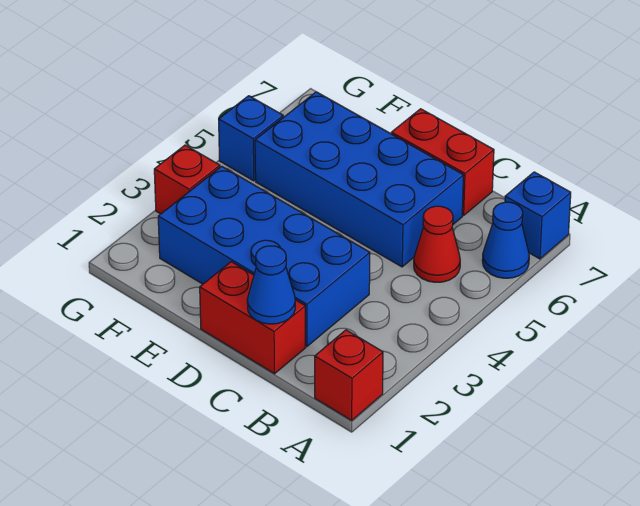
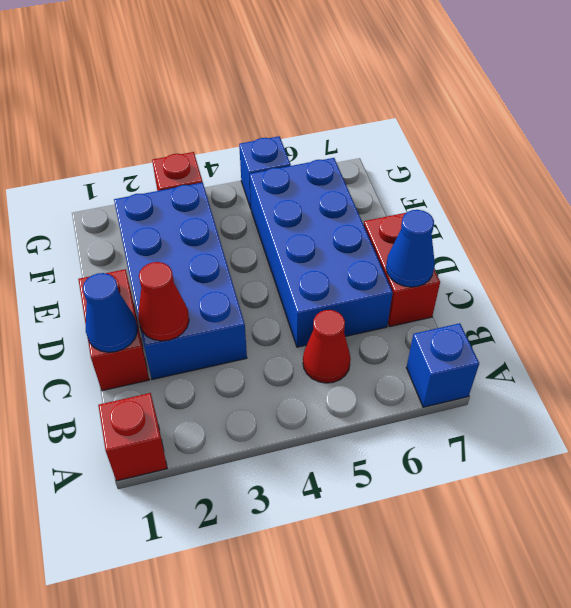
blue cone A6 level 1 -> blue cone C7 level 2
none -> red cone C2 level 2

